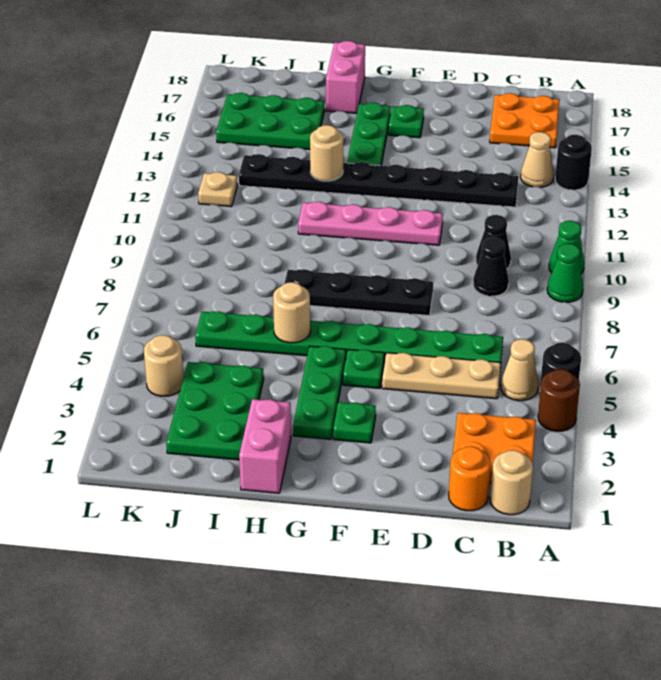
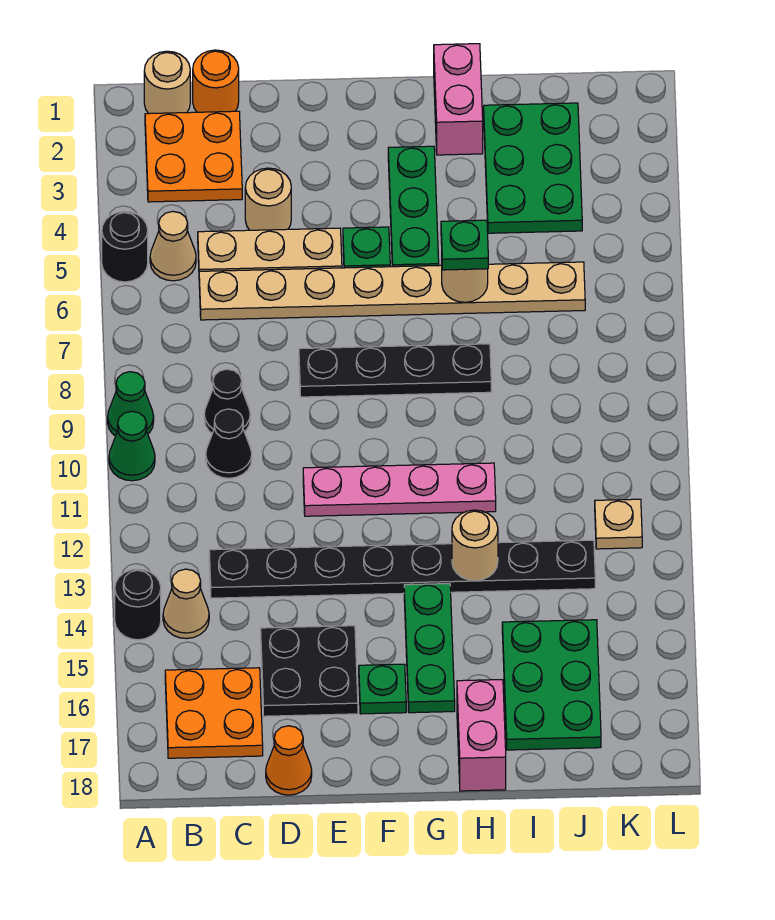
brown round brick A4 level 1 -> none
green plate C6:J6 level 1 -> tan plate C6:J6 level 1
none -> black plate D15:E16 level 1
none -> orange cone D18 level 1
green plate F3 level 1 -> green plate H6 level 3
green plate I15:K16 level 1 -> green plate I15:J17 level 1
tan round brick K4 level 1 -> tan round brick D4 level 1

